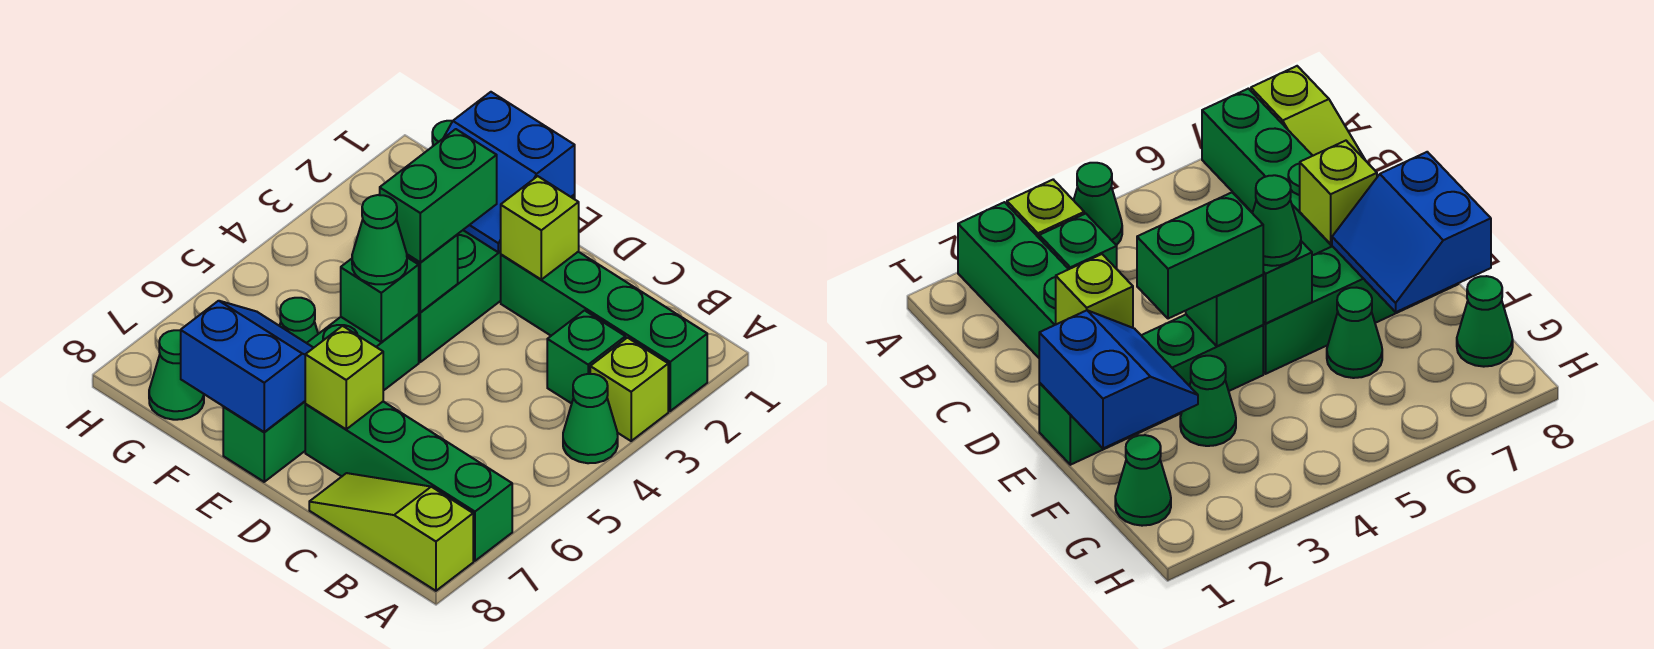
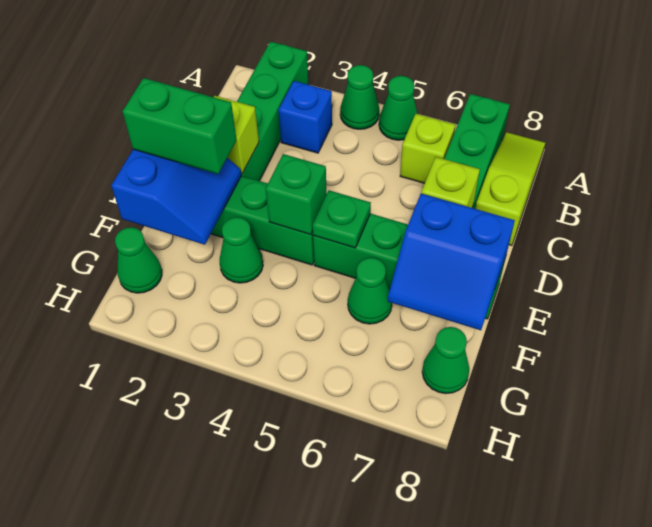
lime brick A3 level 1 -> lime brick B6 level 1
lime slope A8:C8 level 1 top A -> lime slope A8:C8 level 1 top C
green brick B3 level 1 -> blue brick B3 level 1
green brick E3:E4 level 3 -> green brick E1:E2 level 3
green brick E5 level 2 -> green plate E5 level 2
green cone E5 level 3 -> green cone A5 level 1
blue slope E7:F8 level 2 top 8 -> blue slope E7:F8 level 2 top E

